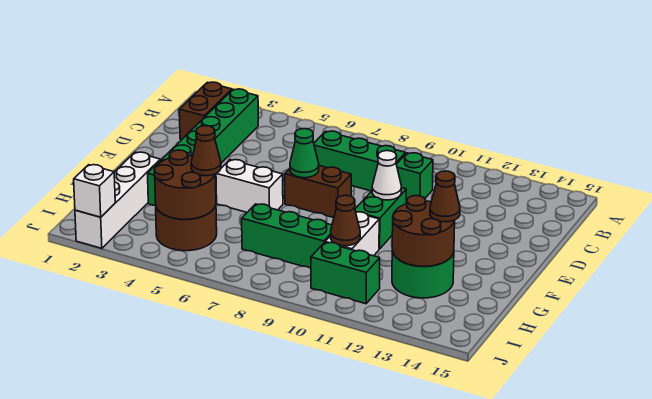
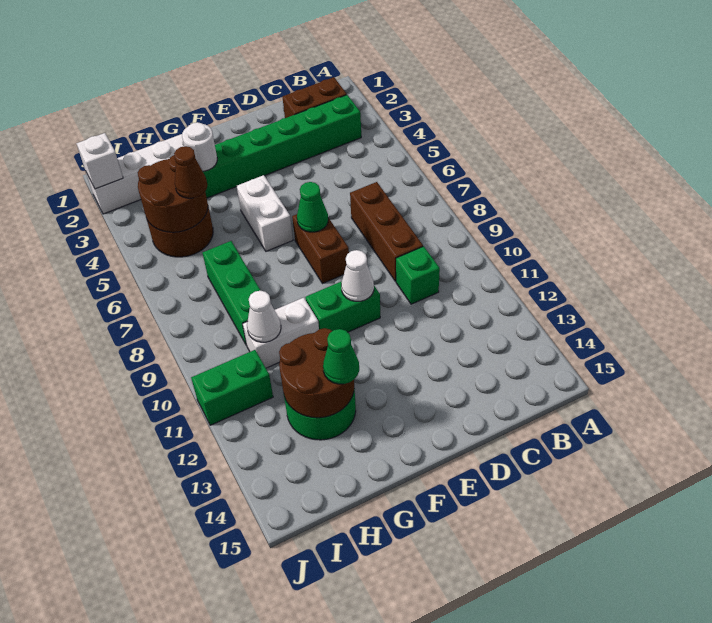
green brick C7:C9 level 1 -> brown brick C7:C9 level 1
none -> white round brick G3 level 2
brown cone G13 level 3 -> green cone G13 level 3
brown cone H10 level 2 -> white cone H10 level 2
green brick I10:I11 level 1 -> green brick I11:J11 level 1

